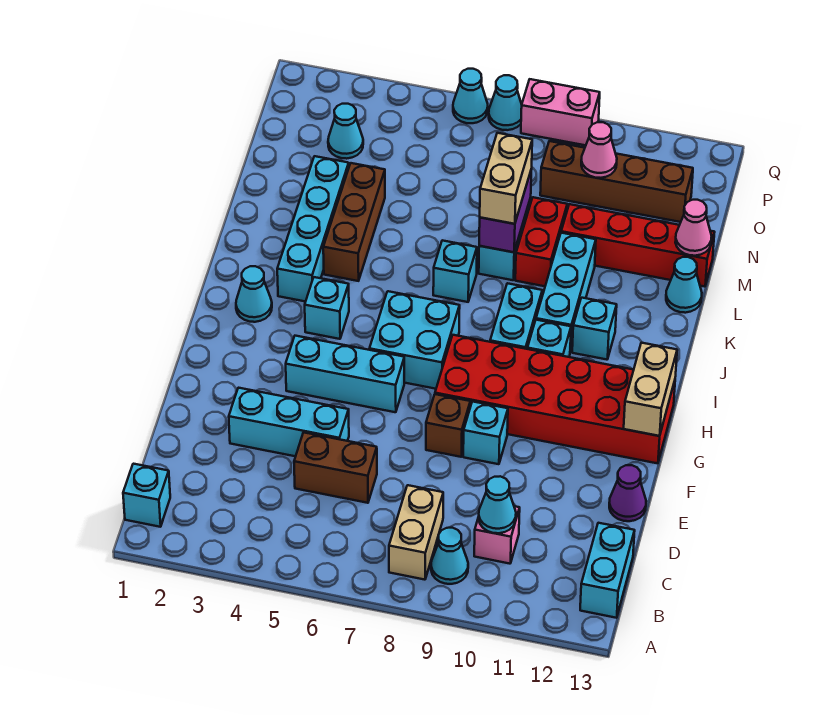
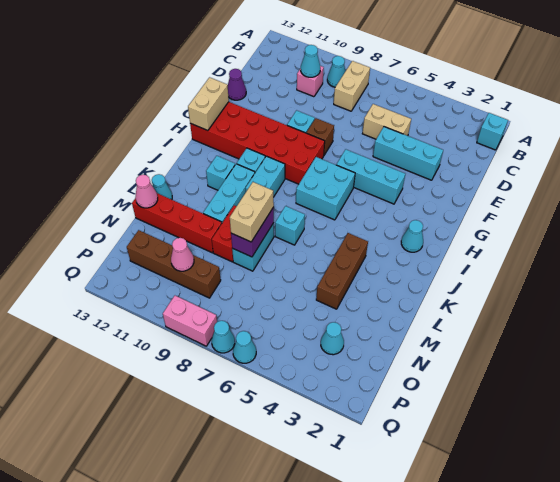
cyan brick B13:C13 level 1 -> none
brown brick D5:D6 level 1 -> tan brick D5:D6 level 1
cyan brick I4 level 1 -> none
cyan brick J3:M3 level 1 -> none

